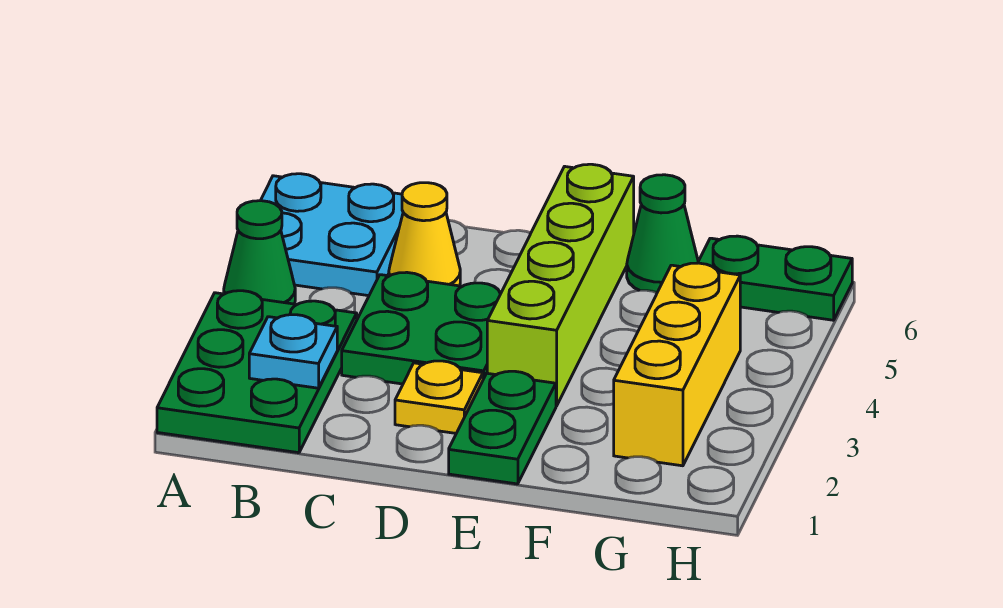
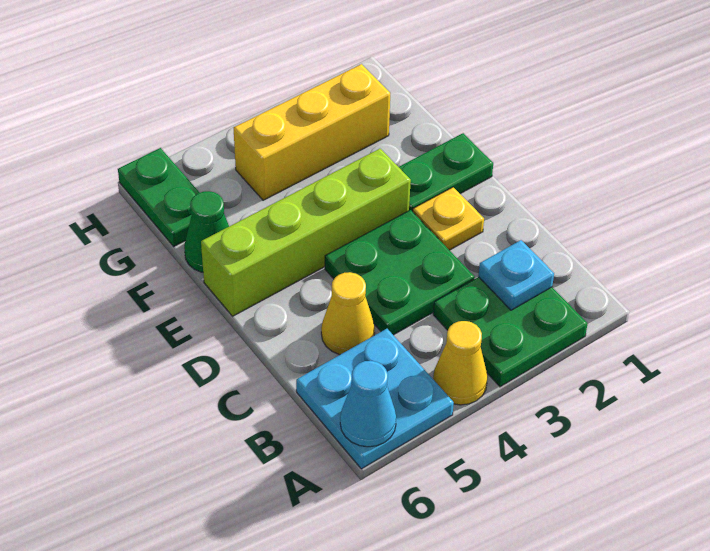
green plate A1:B3 level 1 -> green plate A2:B3 level 1
green cone A4 level 1 -> yellow cone A4 level 1
none -> cyan cone A6 level 2

